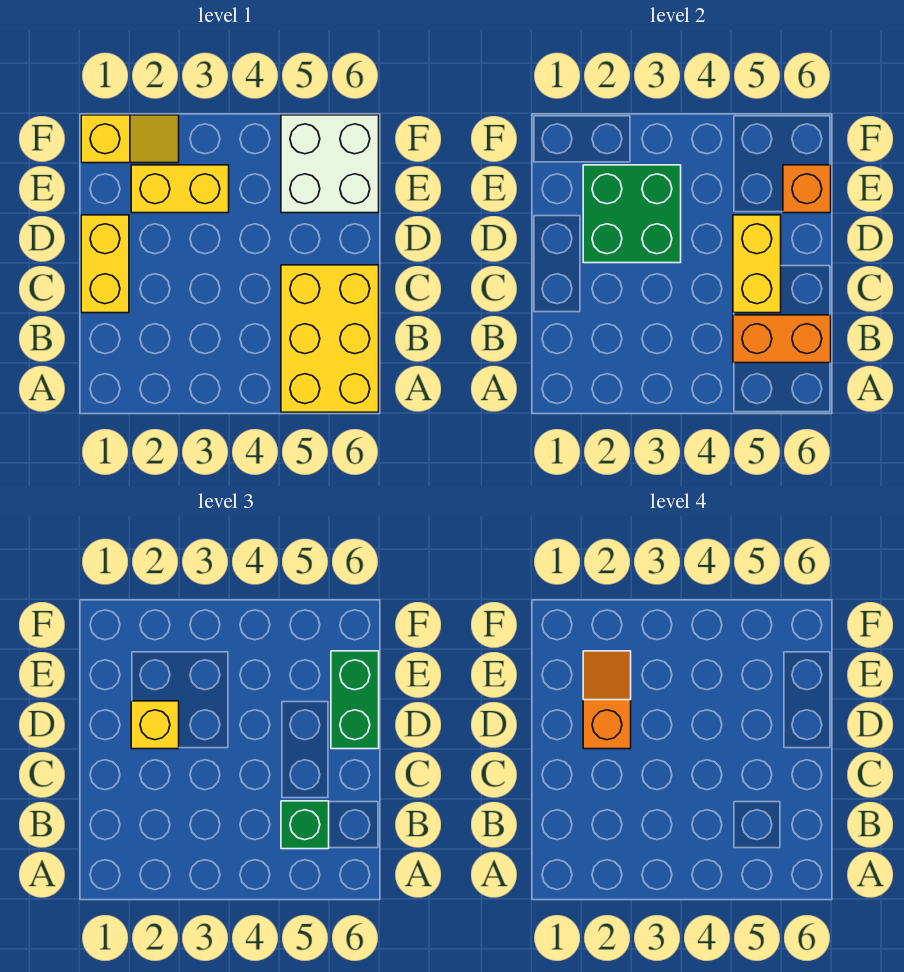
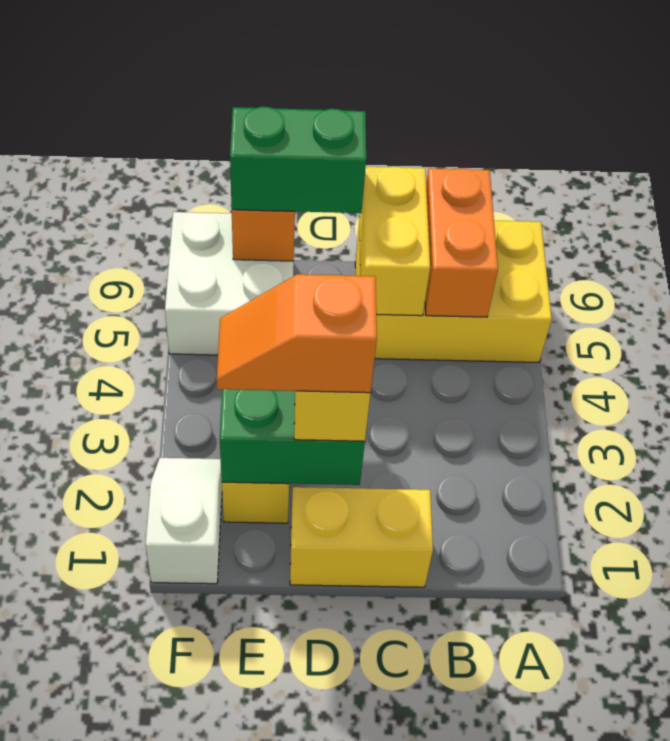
green brick B5 level 3 -> none
yellow brick C5:D5 level 2 -> yellow brick C5:C6 level 2
yellow slope F1:F2 level 1 top 1 -> white slope F1:F2 level 1 top 1

